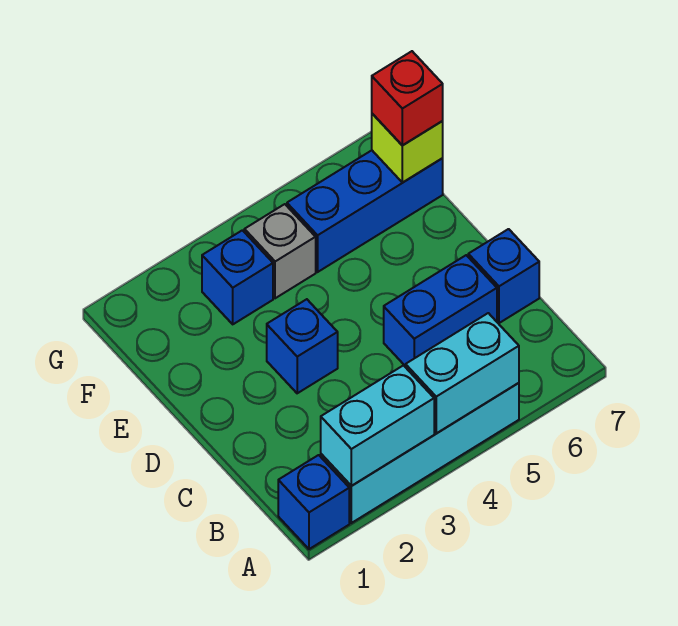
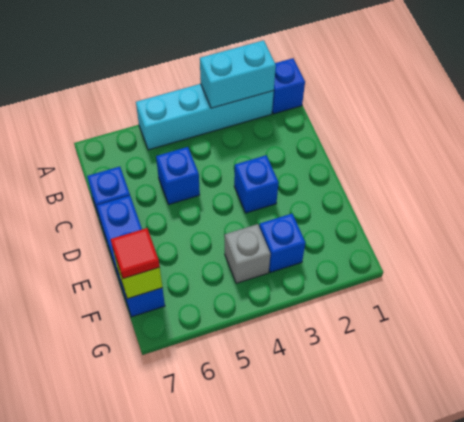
cyan brick A4:A5 level 2 -> none
blue brick C5:C6 level 1 -> blue brick C5 level 1
blue brick F5:F7 level 1 -> blue brick D7:F7 level 1
red brick F7 level 3 -> red tile F7 level 3

